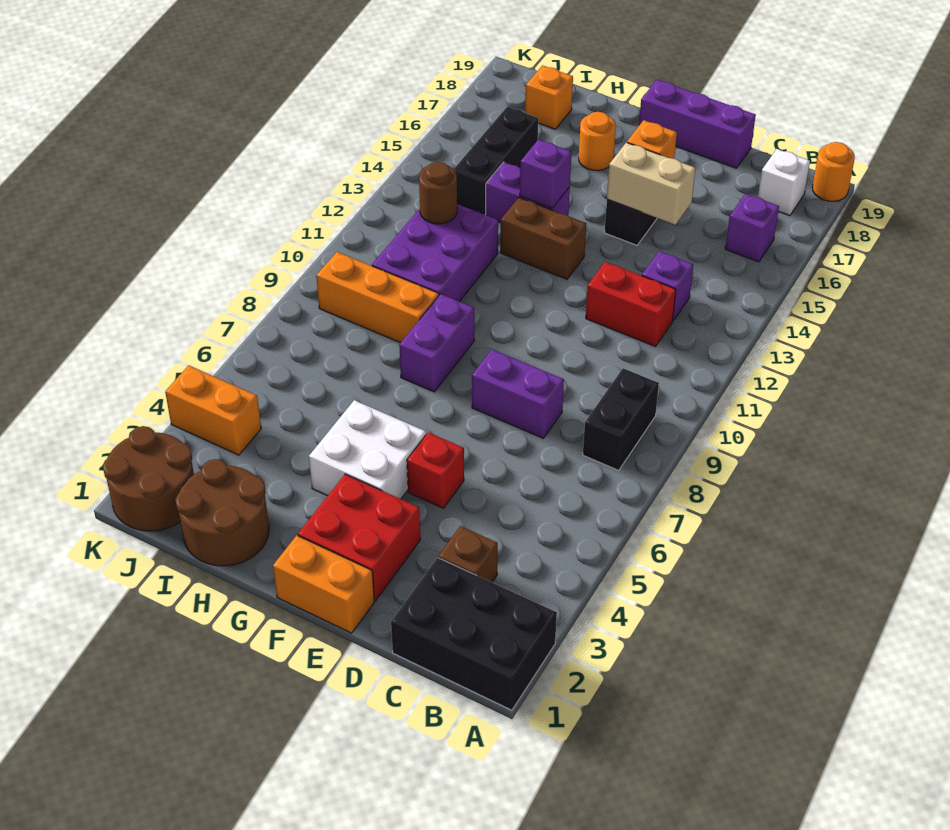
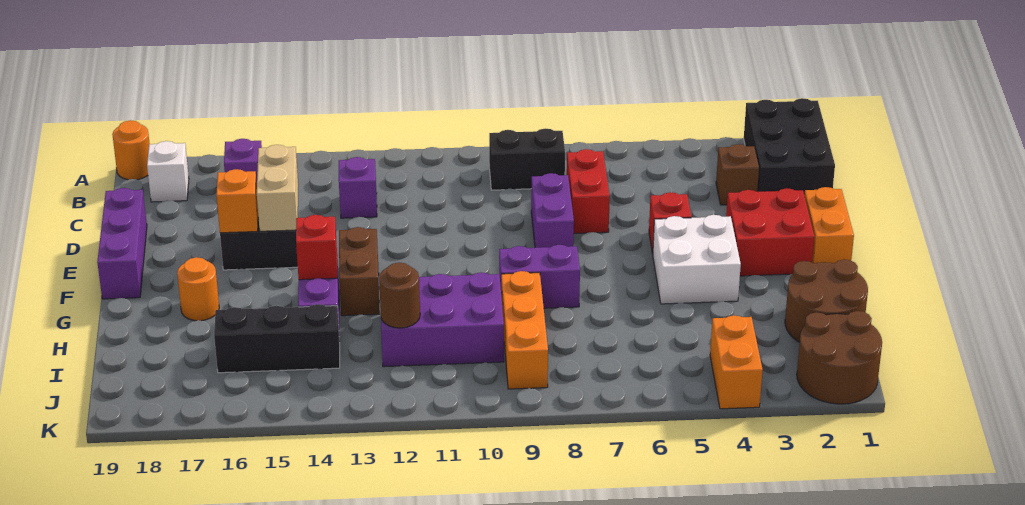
red brick C12:D12 level 1 -> red brick C7:D7 level 1
purple brick G14 level 2 -> red brick G14 level 2
orange brick I18 level 1 -> none

